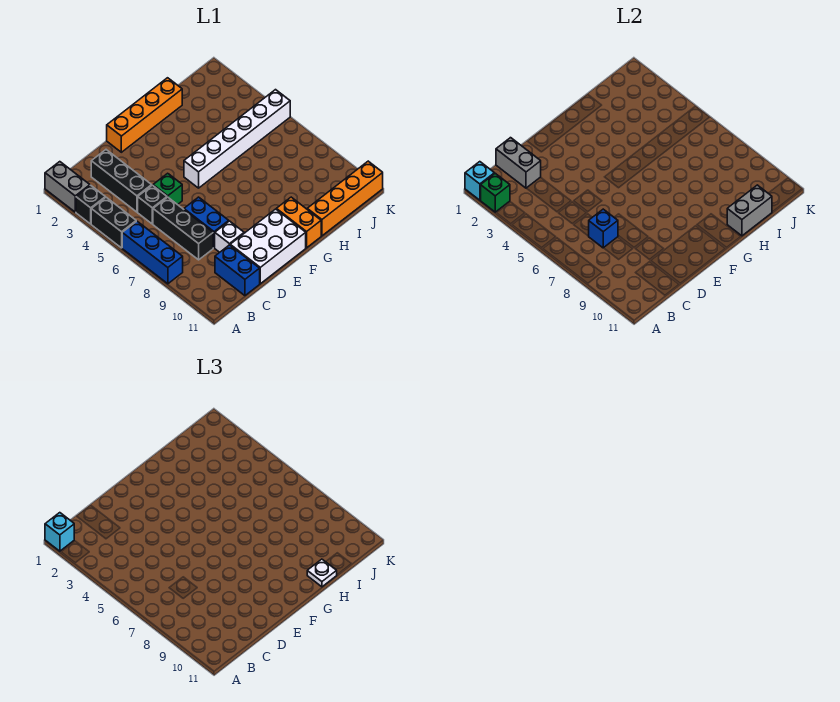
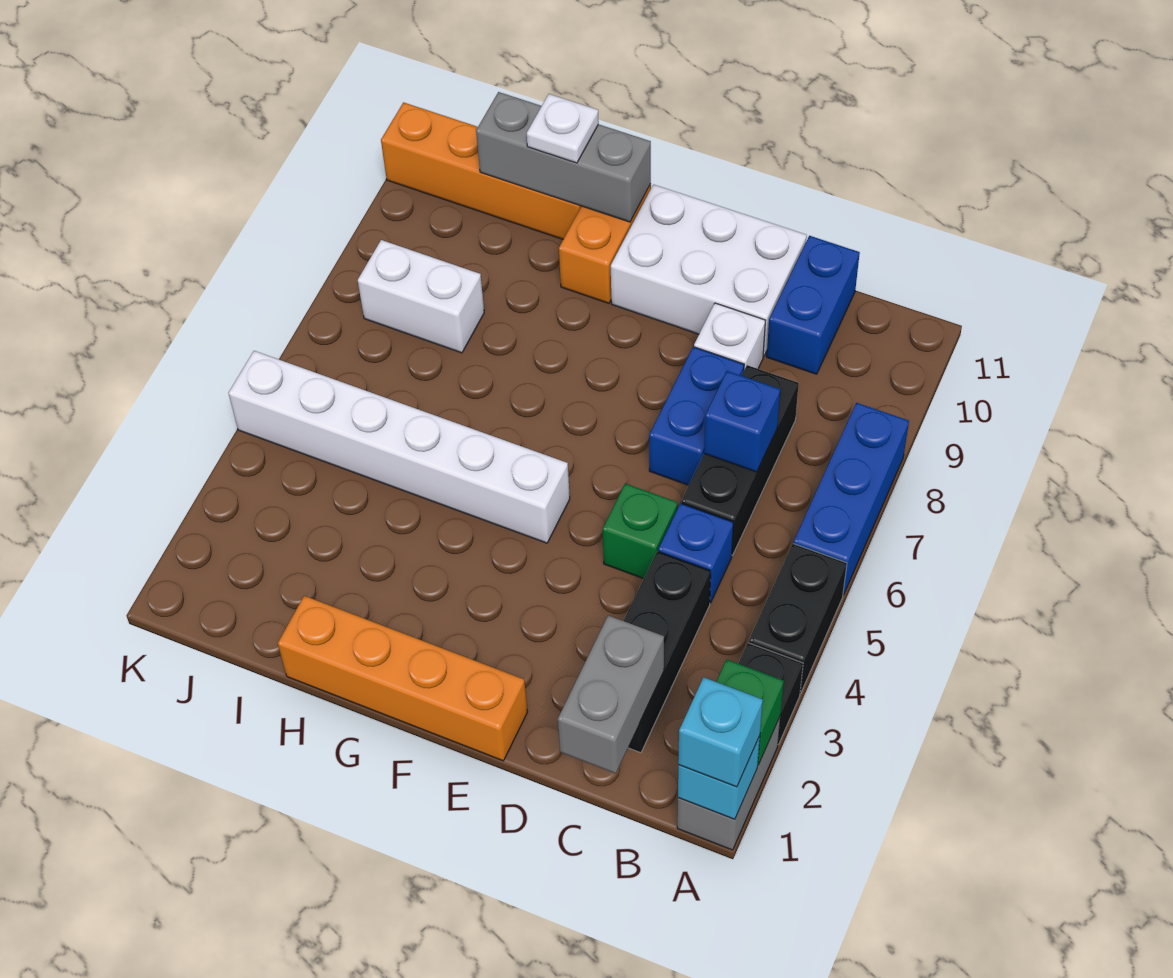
black brick C5 level 1 -> blue brick C5 level 1
grey brick H11:I11 level 2 -> grey brick G11:I11 level 2
none -> white brick I8:J8 level 1

